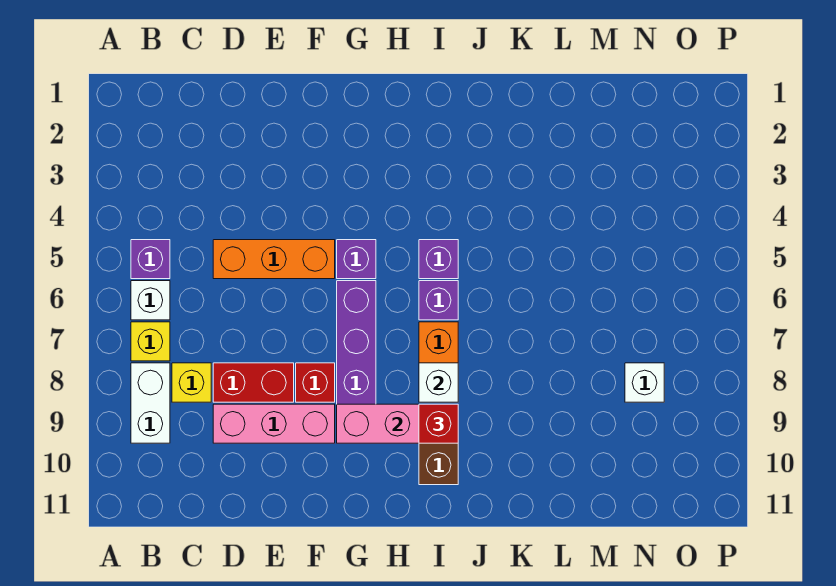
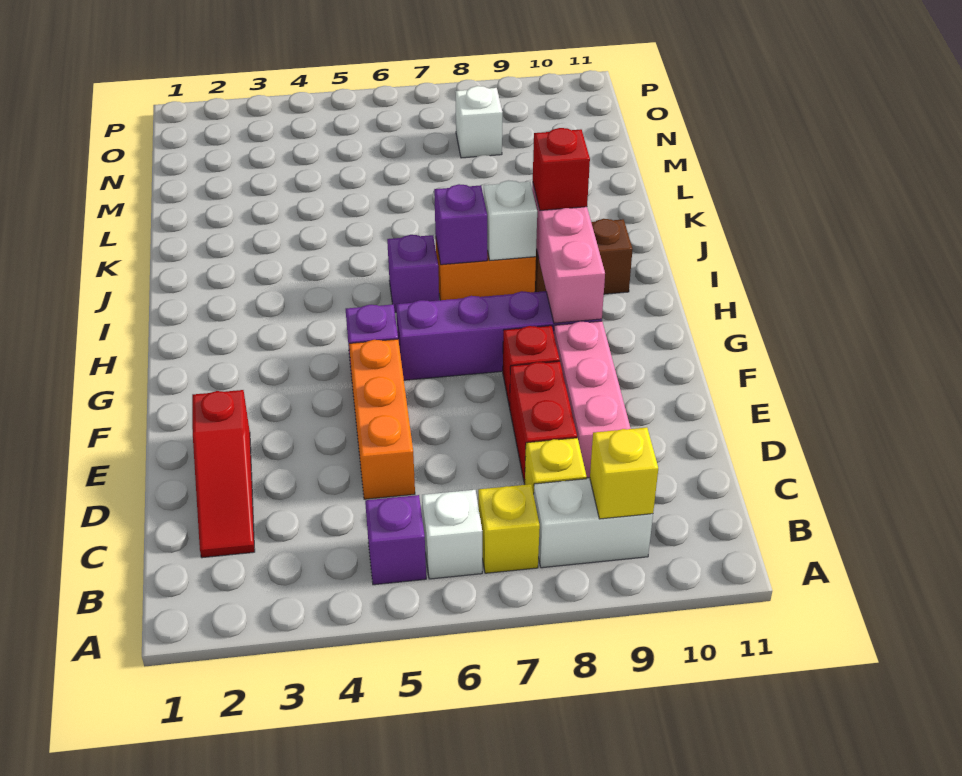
none -> yellow brick B9 level 2
none -> red slope C2:E2 level 1 top E
purple brick I5 level 1 -> purple brick I7 level 2

